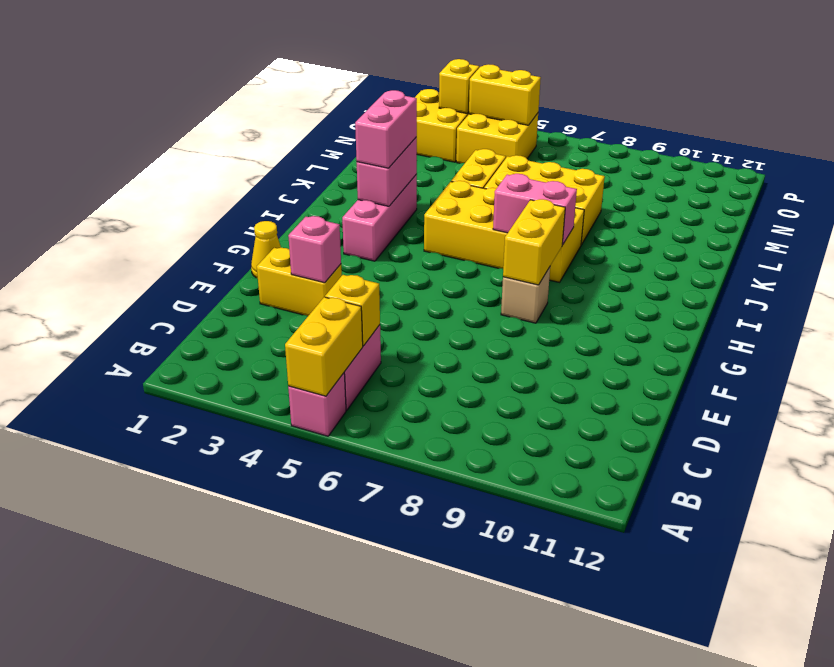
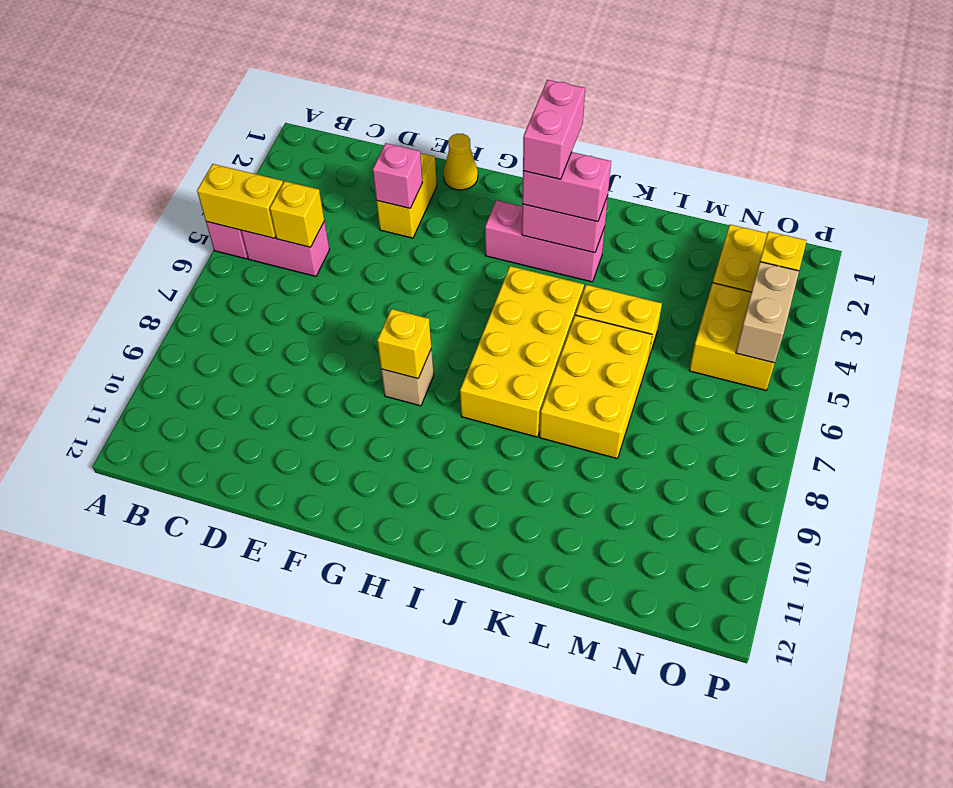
yellow brick G8:H8 level 2 -> yellow brick G8 level 2
pink brick I7:I8 level 2 -> pink brick I2:I3 level 4
yellow brick O4:O5 level 2 -> tan brick O4:O5 level 2

